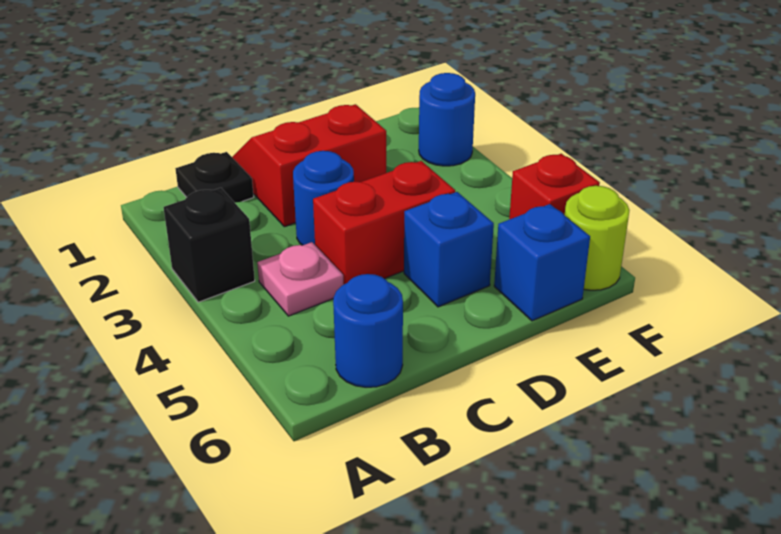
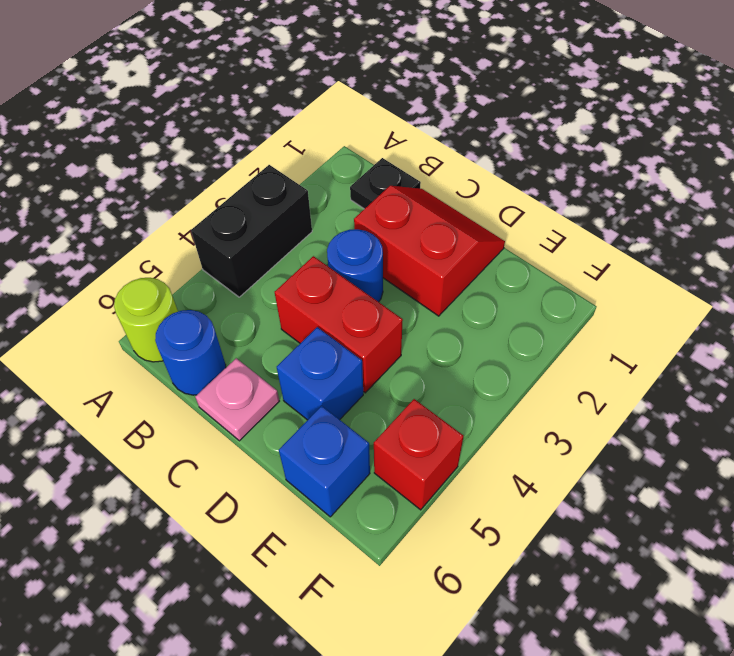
black brick A3 level 1 -> black brick A3:A4 level 1
pink plate B4 level 1 -> pink plate C6 level 1
blue round brick F2 level 1 -> none
lime round brick F6 level 1 -> lime round brick A6 level 1

